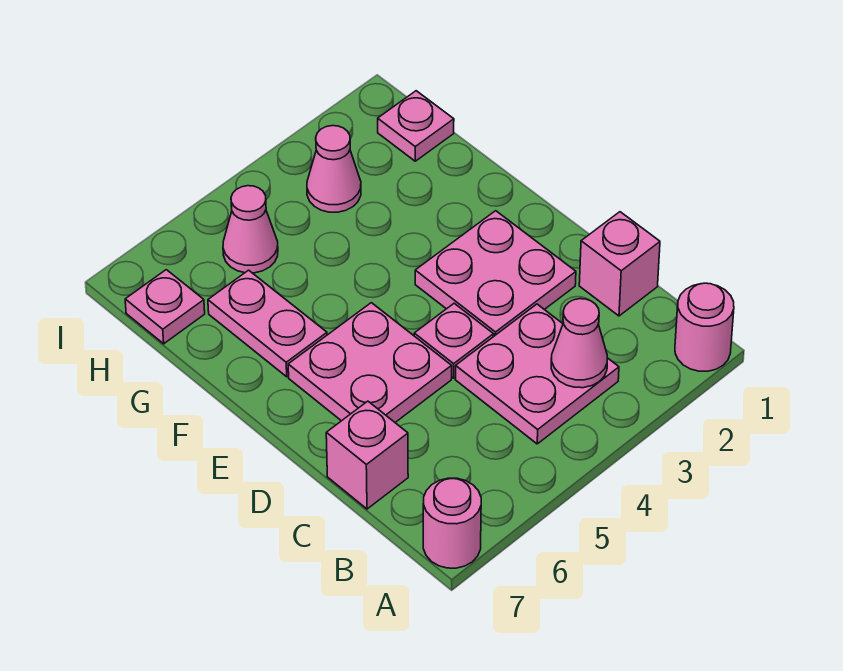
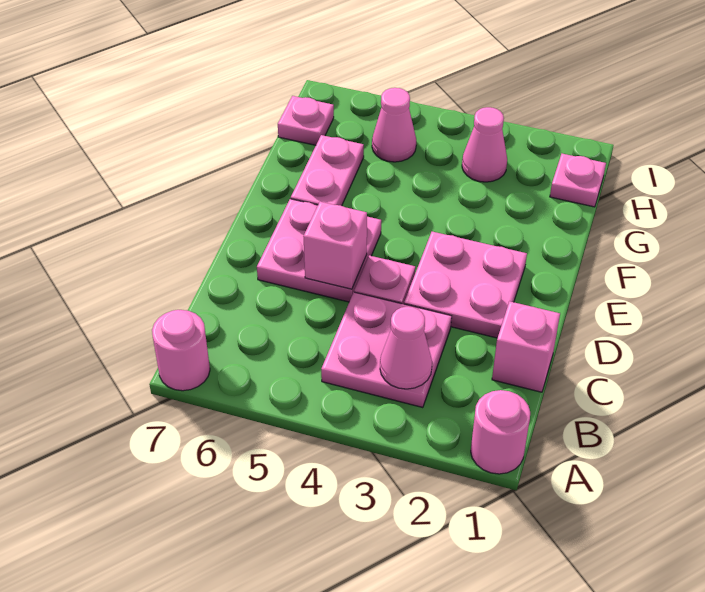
pink brick C7 level 1 -> pink brick D5 level 2

